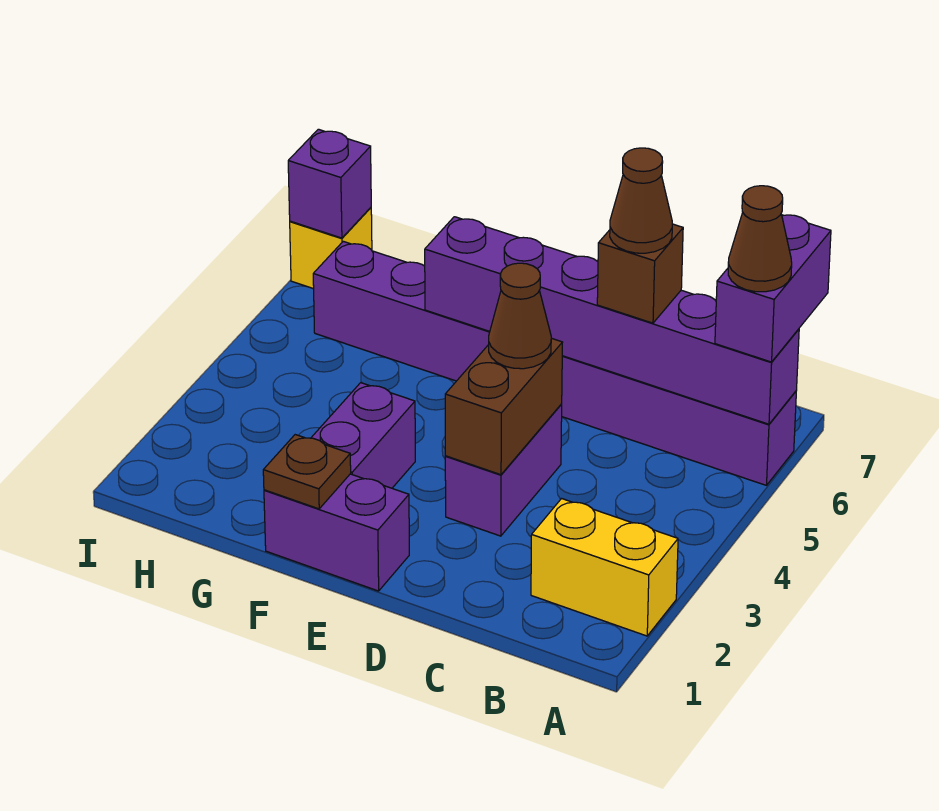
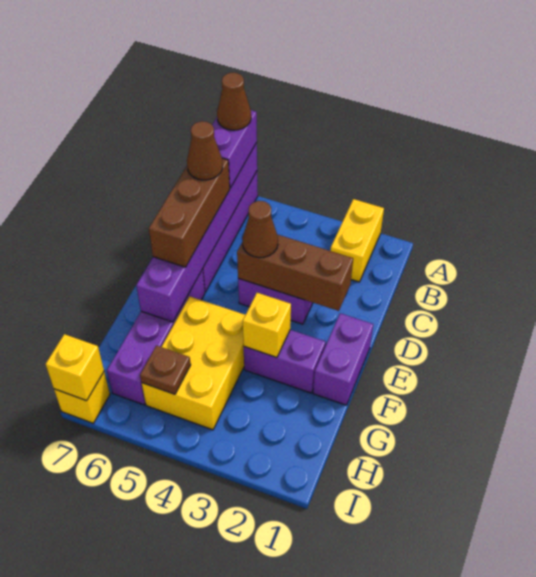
purple brick A6:A7 level 3 -> purple brick A6:B6 level 3
brown brick C6 level 3 -> brown brick C6:E6 level 3
brown brick D3:D4 level 2 -> brown brick D2:D4 level 2
brown plate F1 level 2 -> brown plate H5 level 2
none -> yellow brick F3 level 2
none -> yellow brick F4:H5 level 1
purple brick I7 level 2 -> yellow brick I7 level 2

